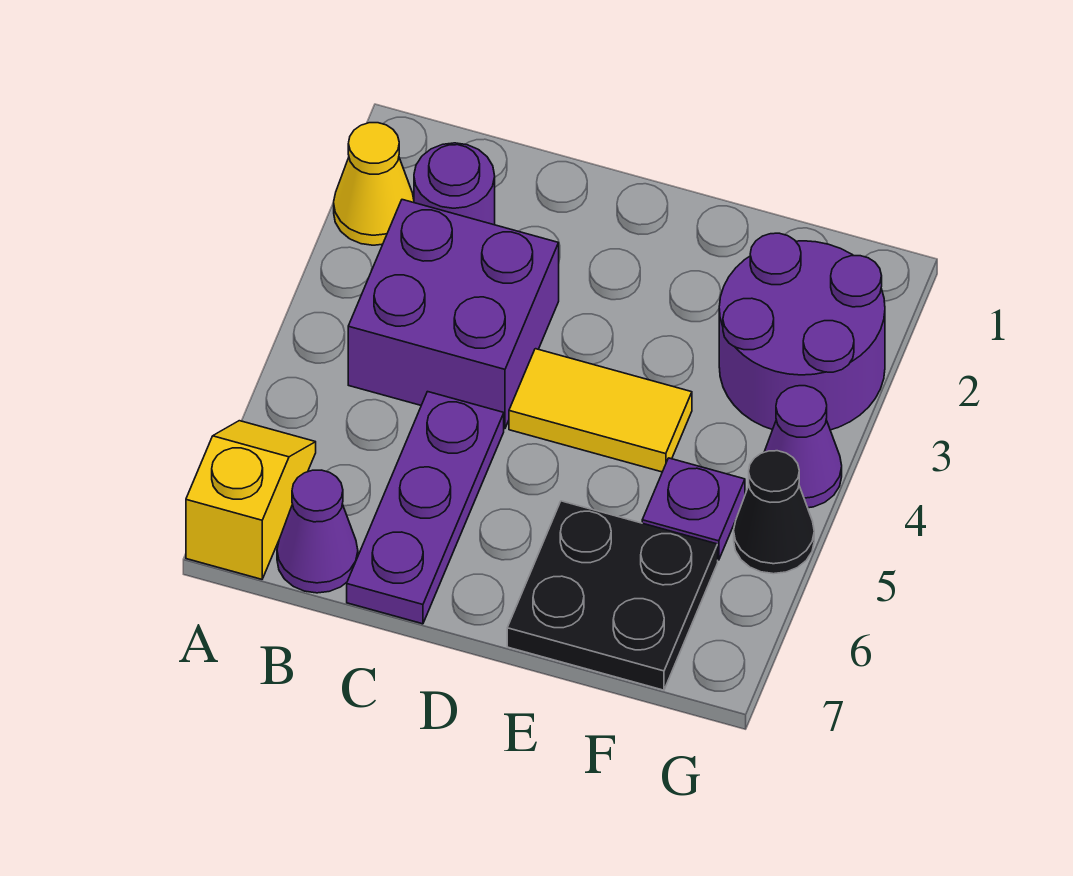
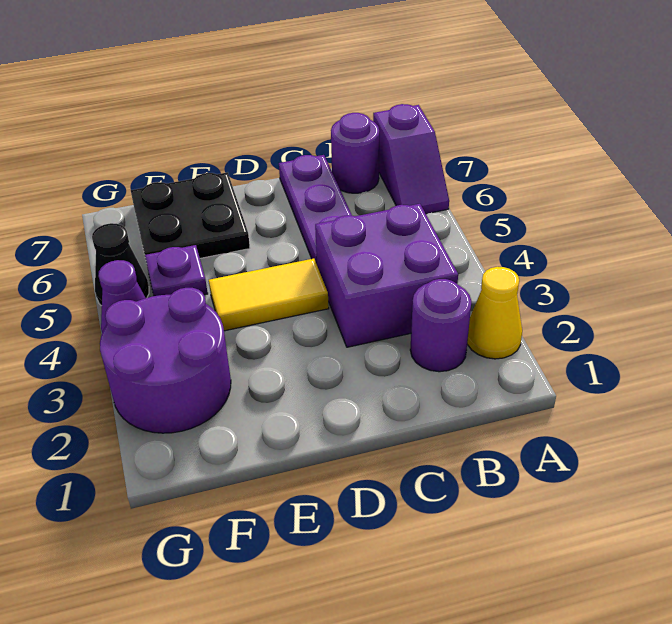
yellow slope A6:A7 level 1 top 7 -> purple slope A6:A7 level 1 top 7
purple cone B7 level 1 -> purple round brick B7 level 1

